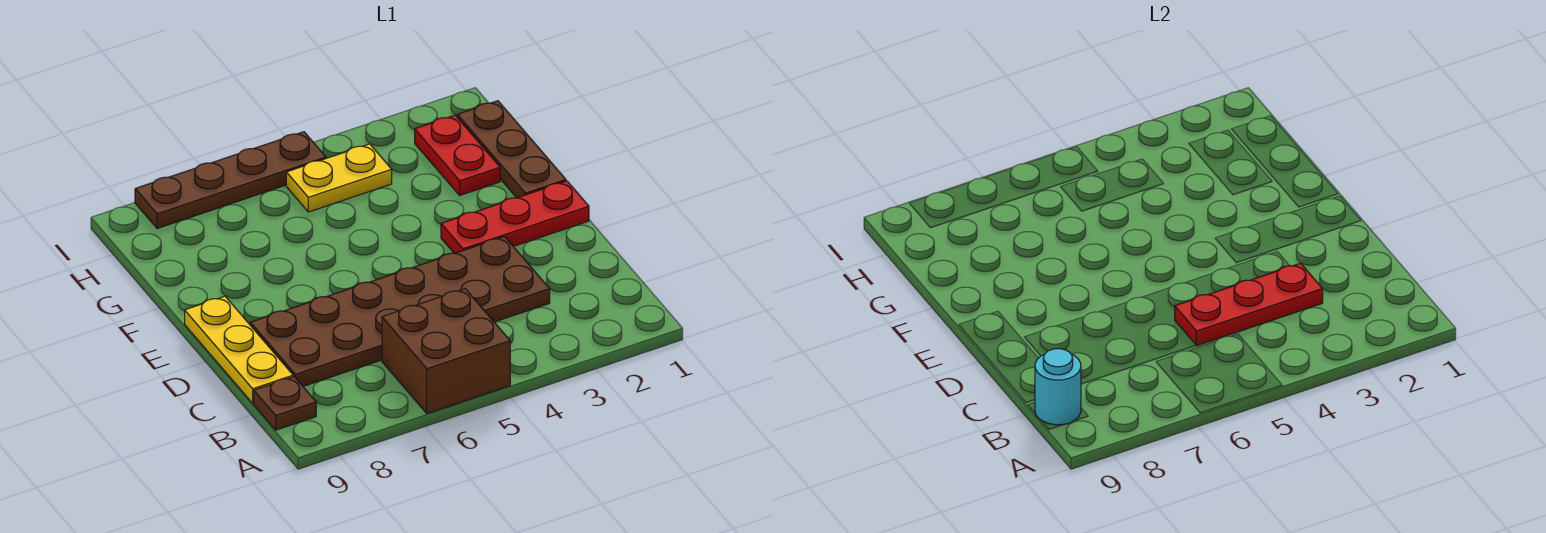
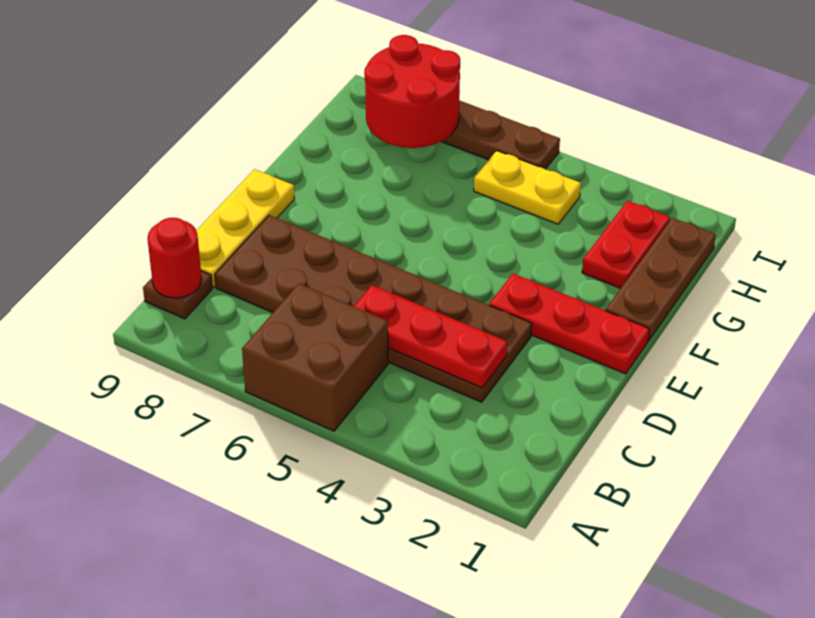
cyan round brick B9 level 2 -> red round brick B9 level 2
none -> red round brick H7:I8 level 2

